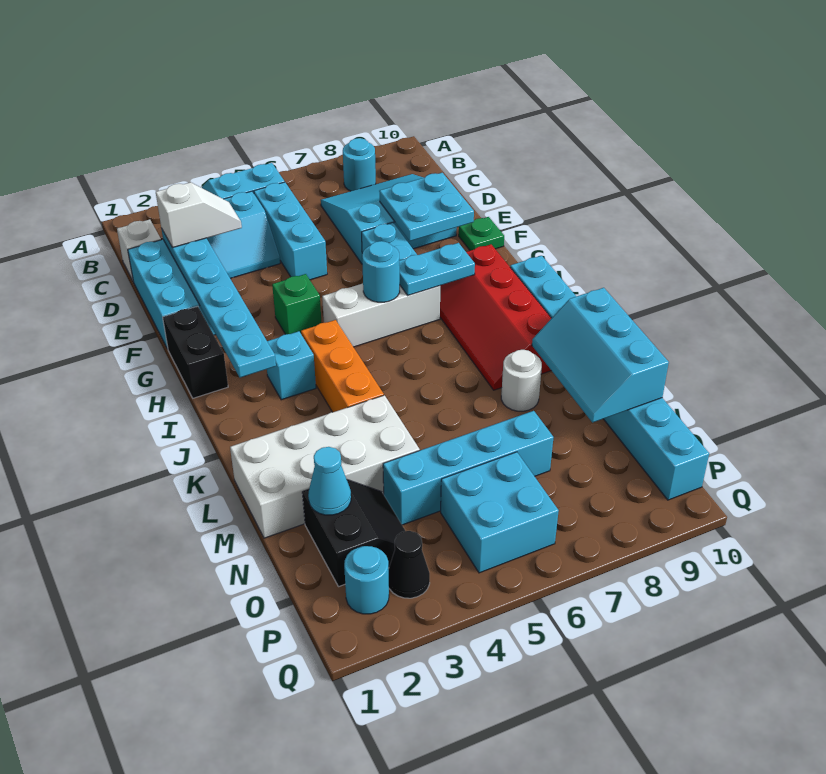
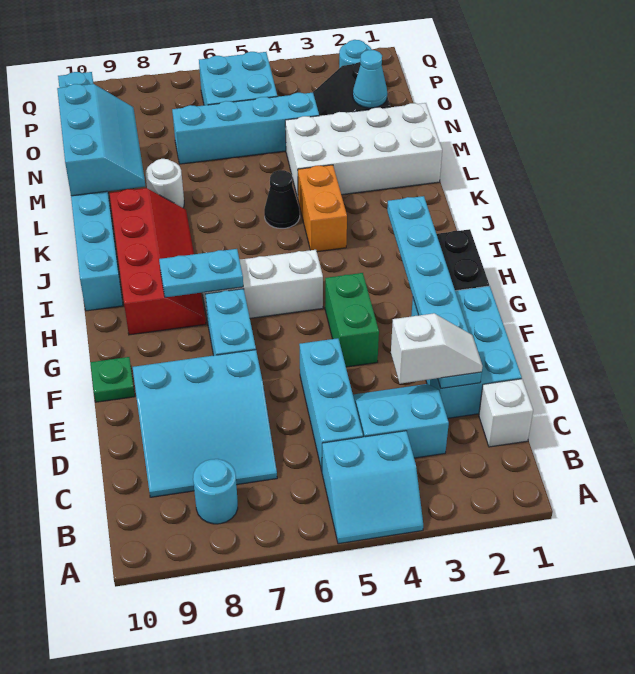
white slope D2:D3 level 3 top 2 -> white slope D2:D3 level 3 top 3
cyan plate E8:F9 level 2 -> none
green brick G4 level 1 -> green brick F4:G4 level 1
cyan round brick H6 level 2 -> none
cyan brick I3 level 1 -> none
orange brick I4:K4 level 1 -> orange brick J4:K4 level 1
black cone P3 level 1 -> black cone K5 level 1

